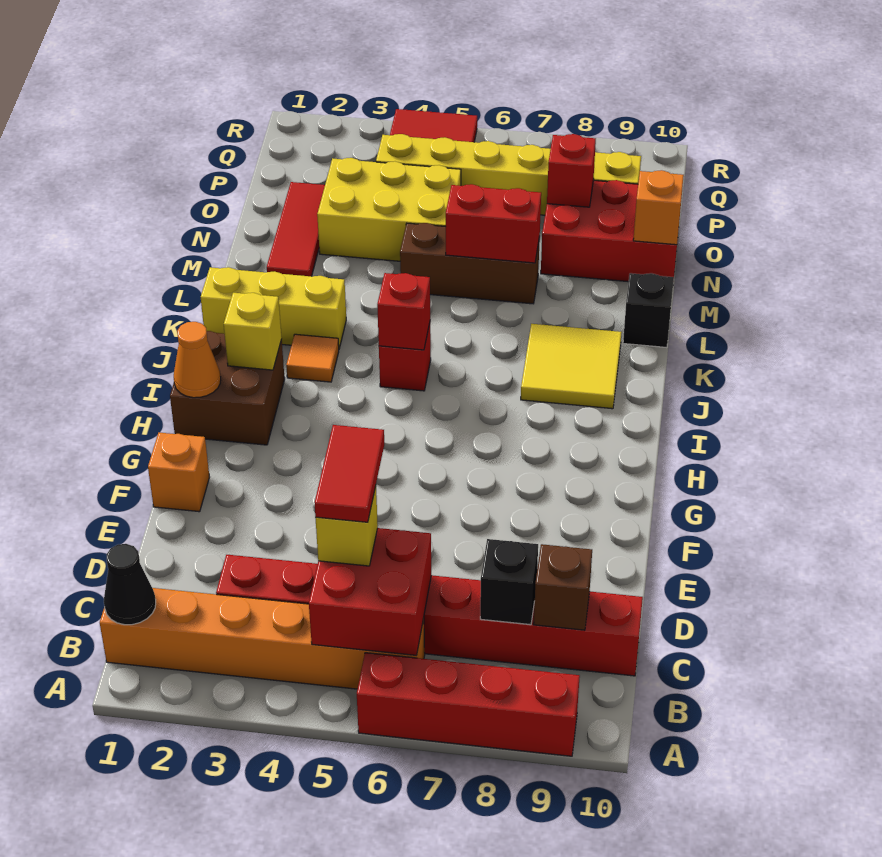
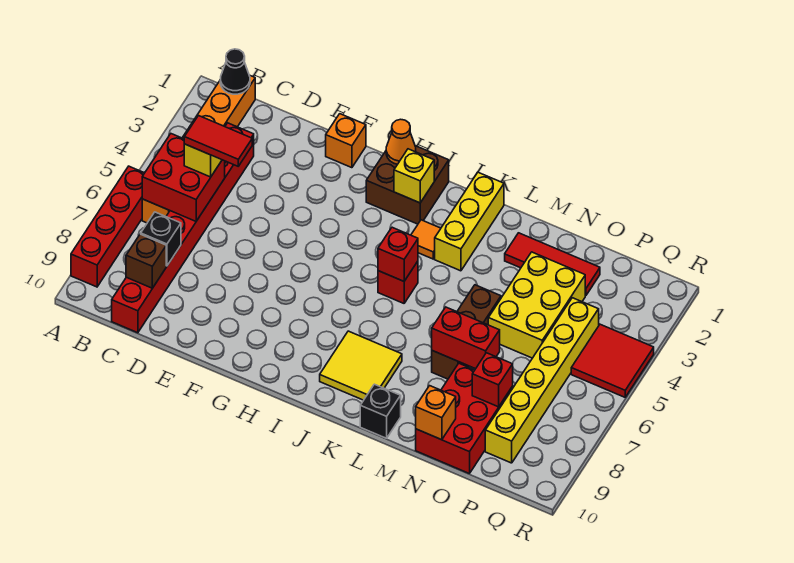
red brick M6:M7 level 2 -> red brick M7:N7 level 2

